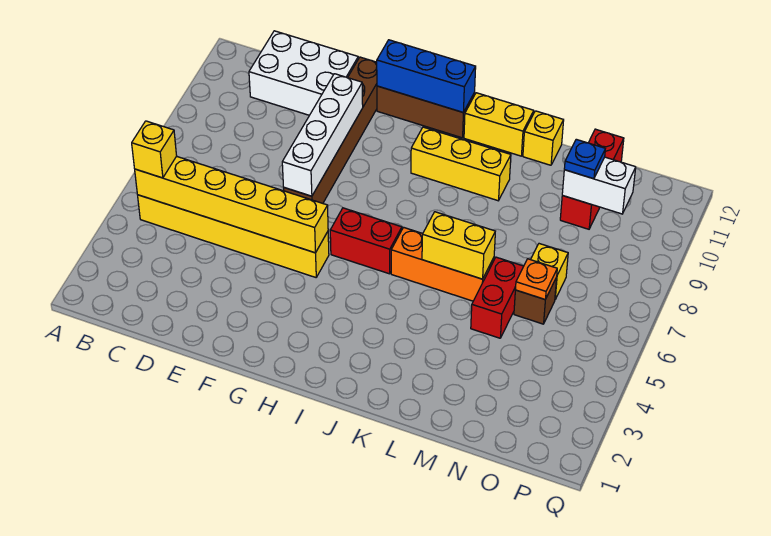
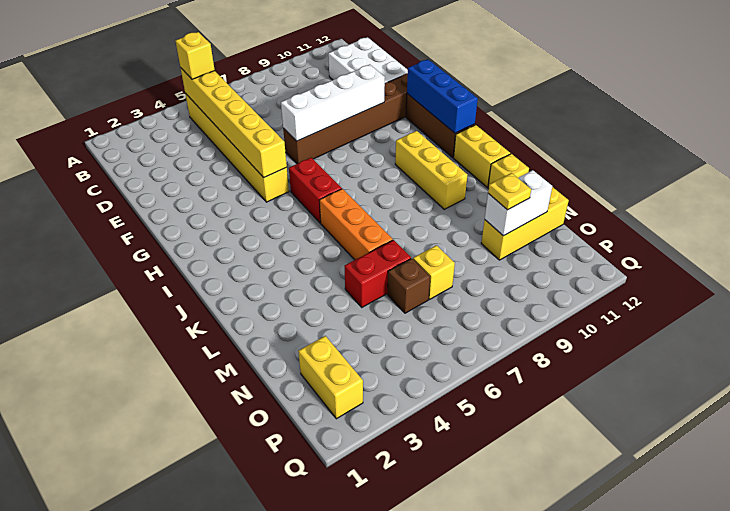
yellow brick K6:L6 level 2 -> yellow brick O2:P2 level 1
orange plate N6 level 2 -> none
red brick N10:N12 level 1 -> yellow brick N10:N12 level 1
white brick N10:O10 level 2 -> white brick N10:N11 level 2
blue plate N10 level 3 -> yellow plate N10 level 3

